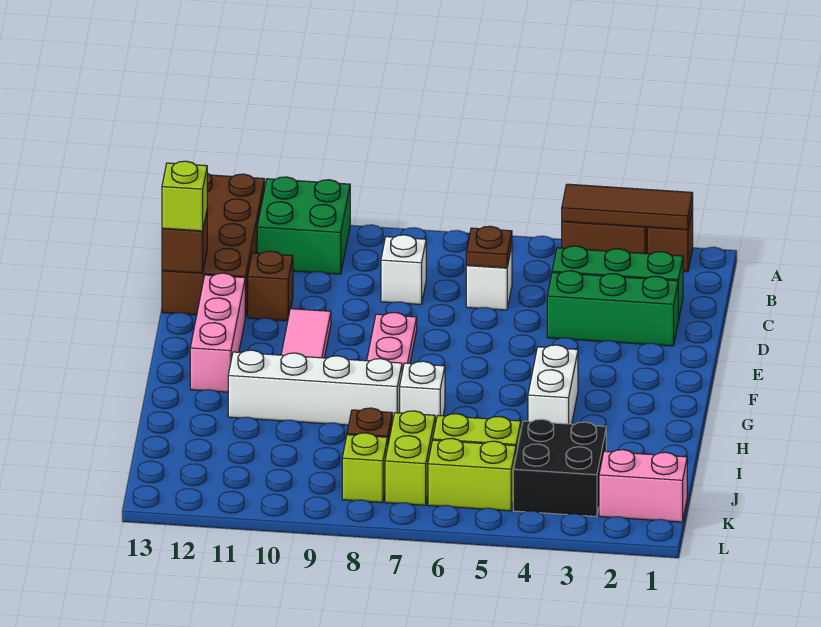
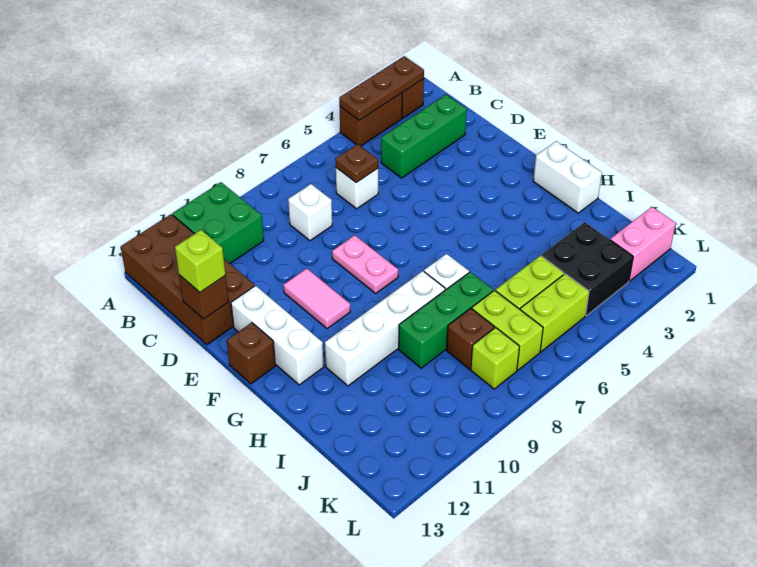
brown tile A2:A4 level 2 -> brown plate A2:A4 level 2
green brick D2:D4 level 1 -> green brick I7:I9 level 1
brown brick D11 level 1 -> brown brick F13 level 1
pink brick E12:G12 level 1 -> white brick E12:G12 level 1
white brick G4:H4 level 1 -> white brick G1:H1 level 1

